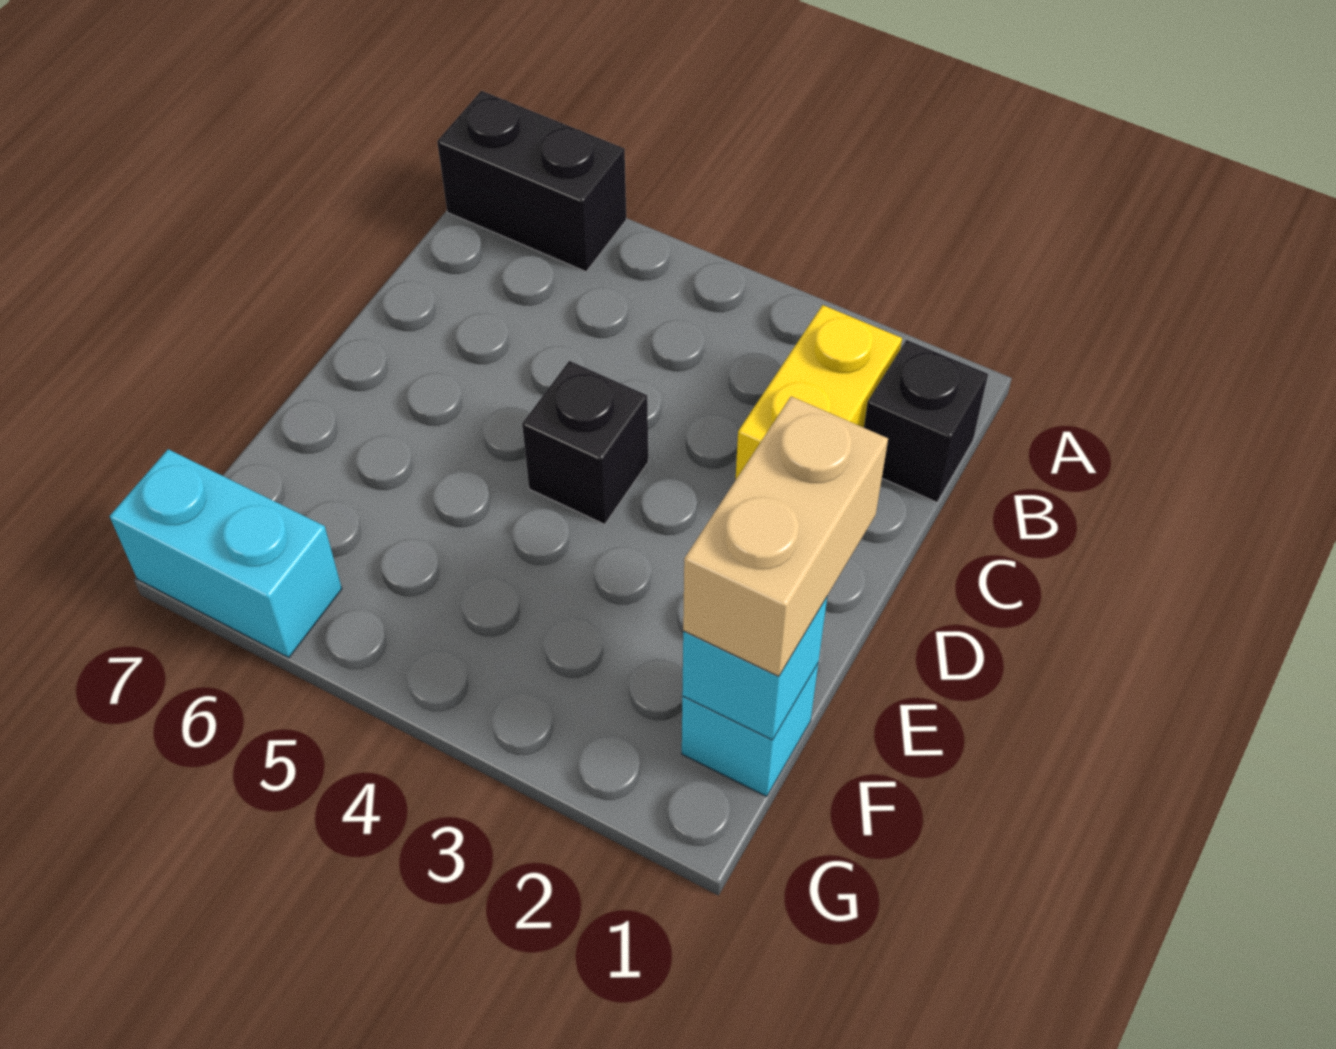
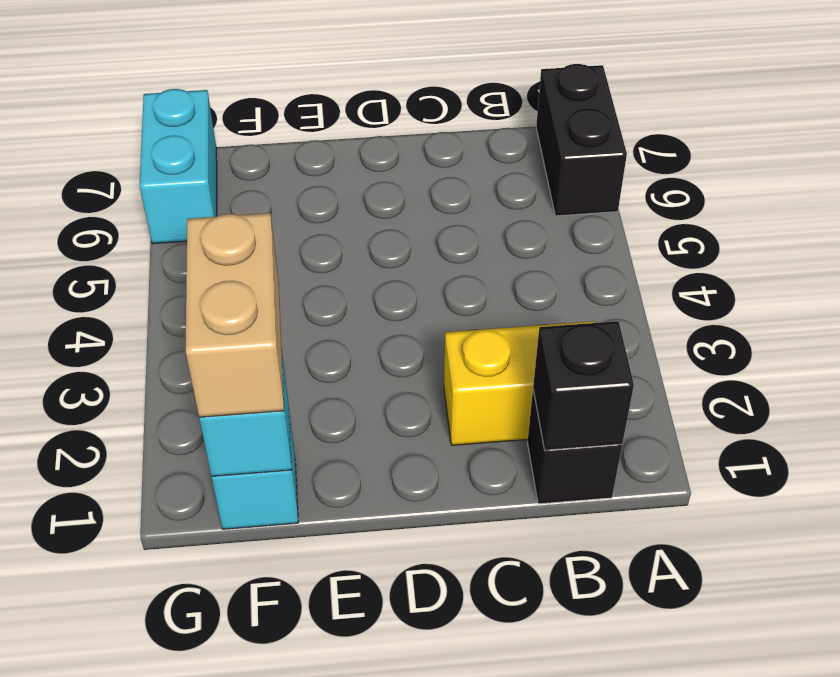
black brick D4 level 1 -> black brick B1 level 2
tan brick E1:F1 level 3 -> tan brick F1:F2 level 3

